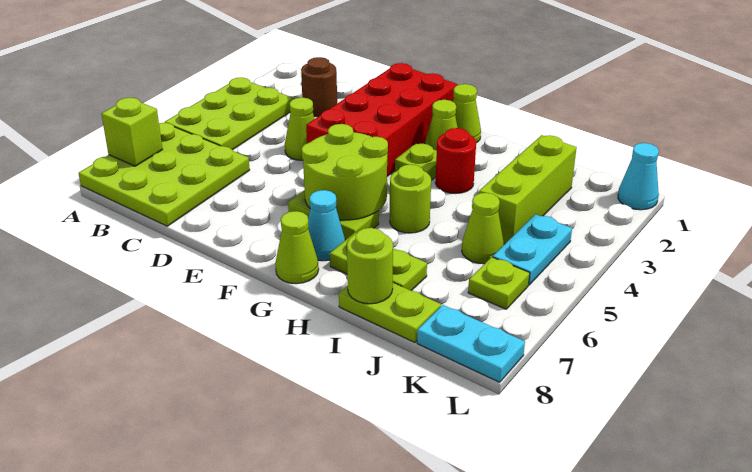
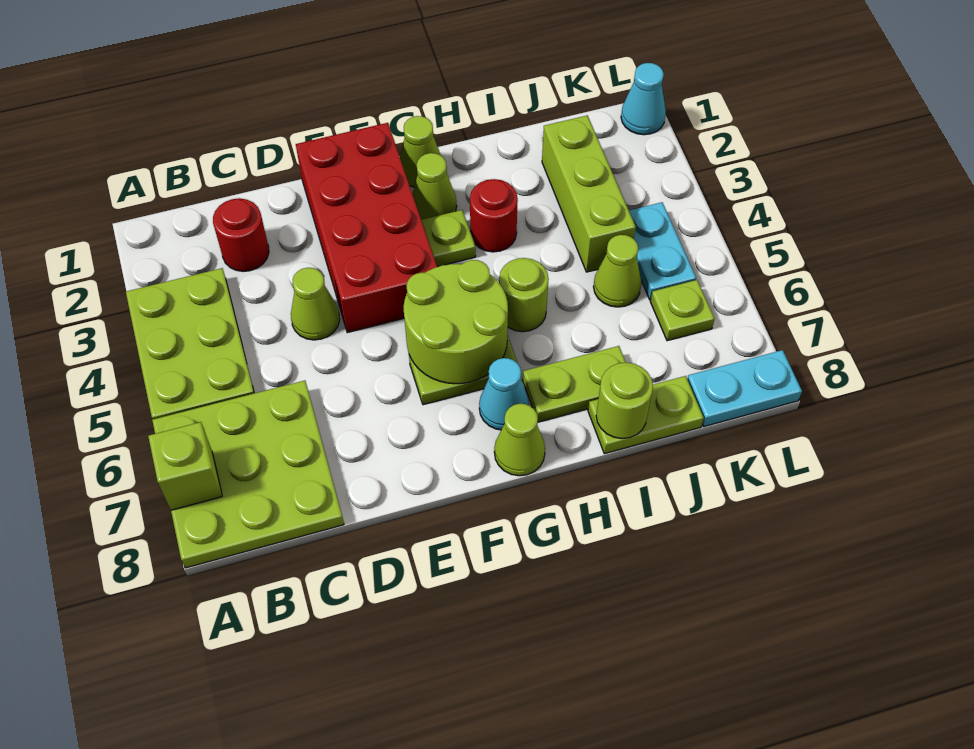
brown round brick C2 level 1 -> red round brick C2 level 1

